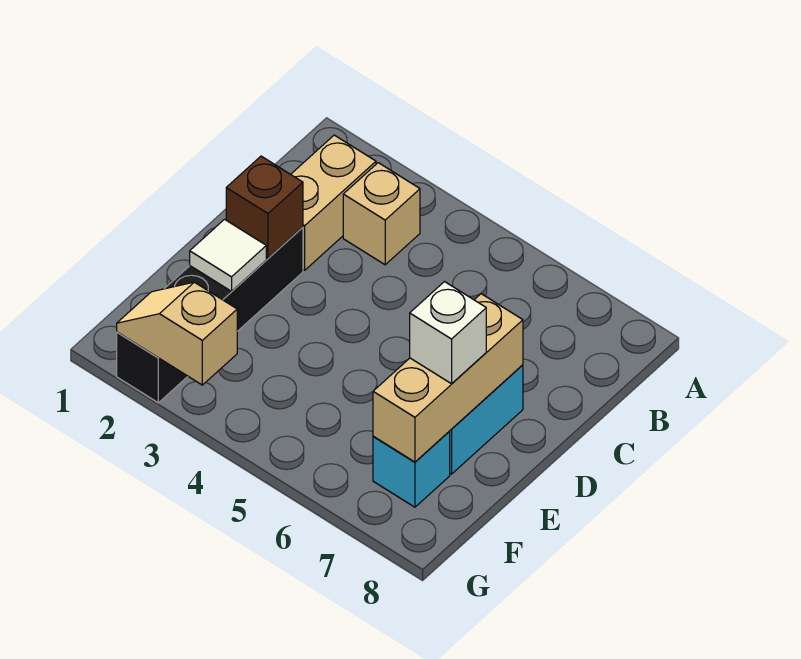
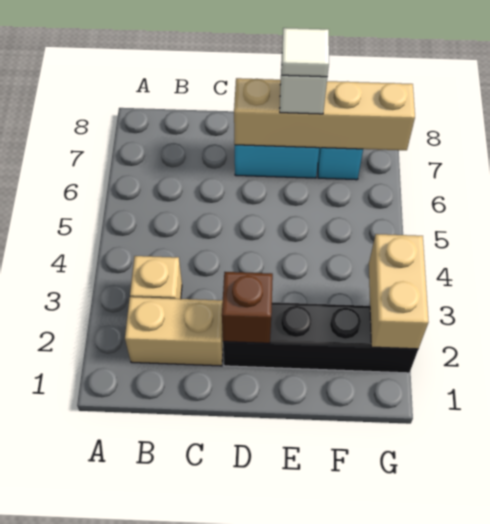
tan brick D7:F7 level 2 -> tan brick D7:G7 level 2
white tile E2 level 2 -> white tile E7 level 4
tan slope G2:G3 level 2 top 3 -> tan brick G2:G3 level 2

